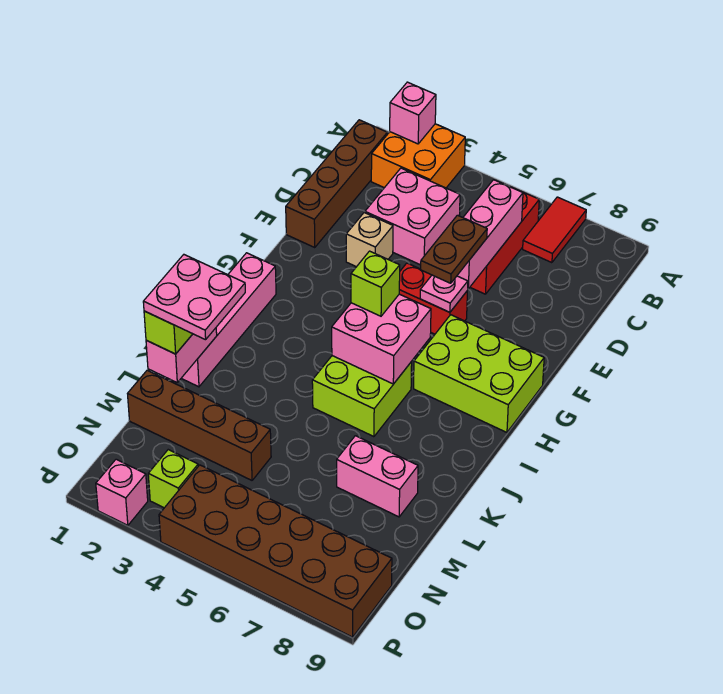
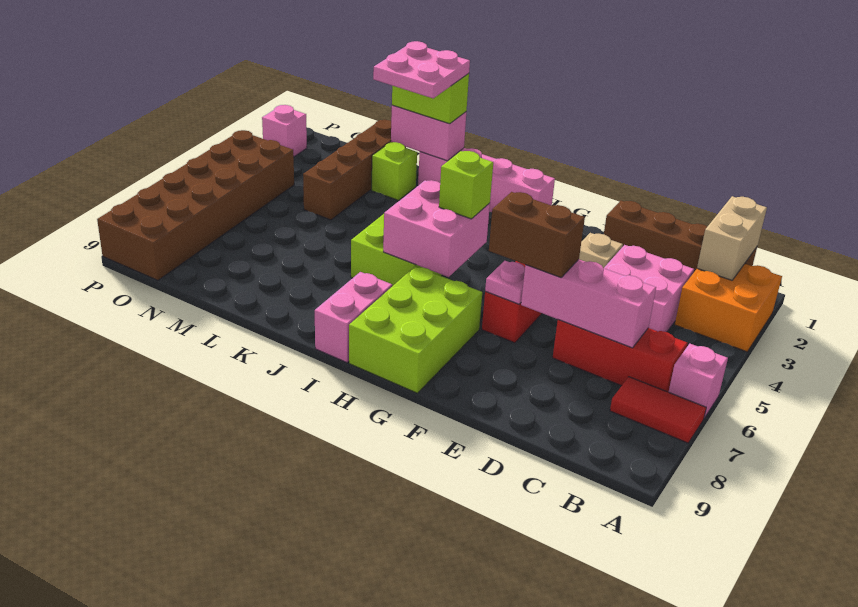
pink brick A2 level 2 -> pink brick A6 level 1
none -> tan brick B1:B2 level 2
brown plate E6:F6 level 3 -> brown brick E6:F6 level 3
pink brick L7:L8 level 1 -> pink brick I8:I9 level 1
lime brick O3 level 1 -> lime brick L2 level 1

